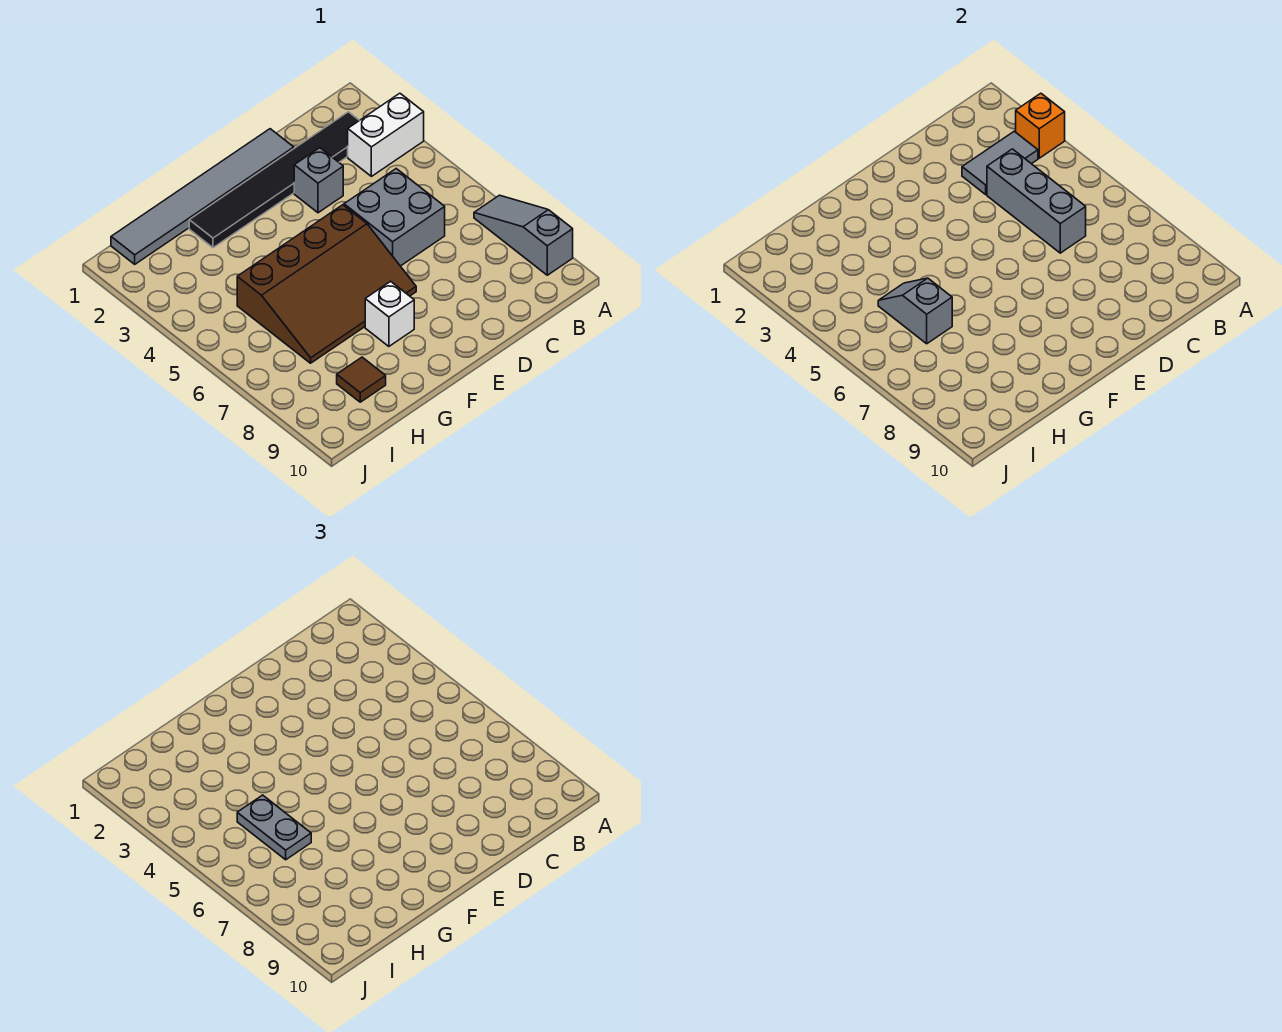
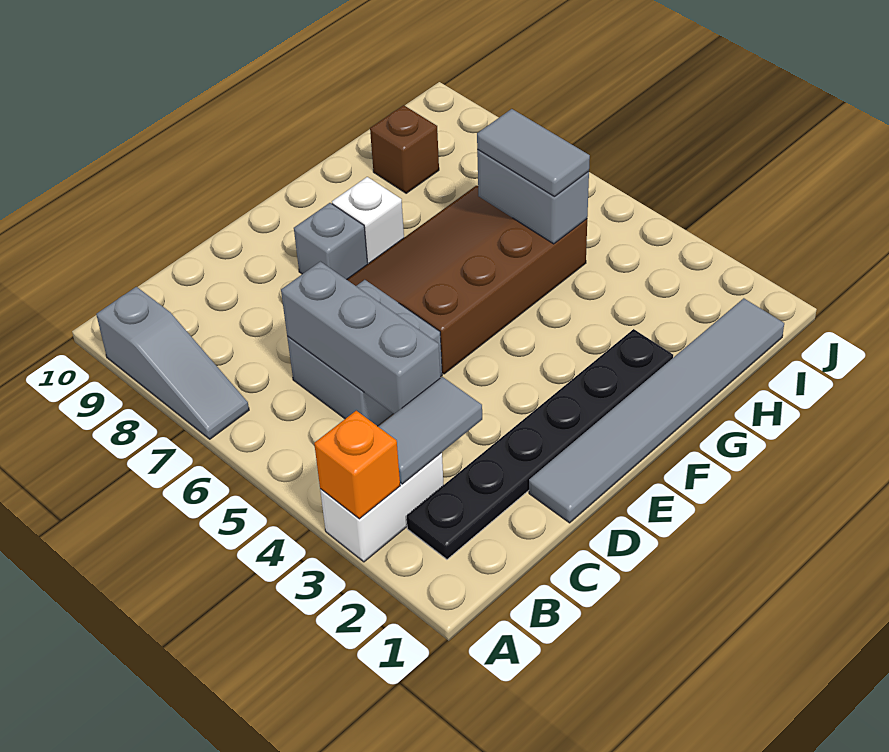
black tile B2:G2 level 1 -> black plate B2:G2 level 1
grey brick D3 level 1 -> grey brick E8 level 1
grey slope H5:H6 level 2 top 6 -> grey brick H5:H6 level 2
grey plate H5:H6 level 3 -> grey tile H5:H6 level 3
brown tile H9 level 1 -> brown brick H9 level 1

